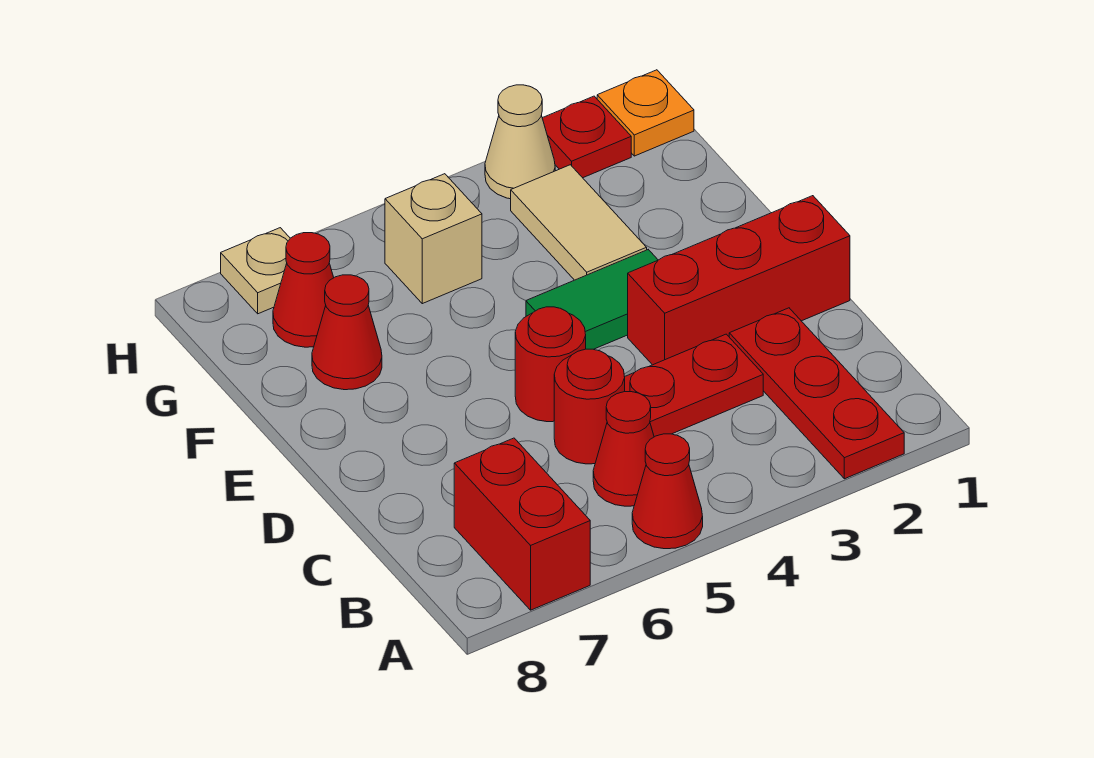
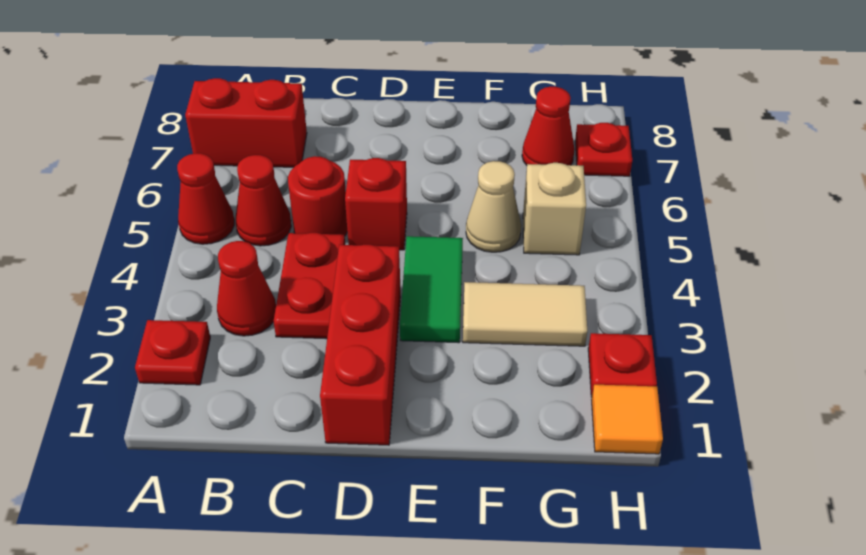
red plate A2:C2 level 1 -> red plate A2 level 1
red round brick D5 level 1 -> red brick D5 level 1
red cone F7 level 1 -> red cone B3 level 1
orange plate H1 level 1 -> orange tile H1 level 1
tan cone H3 level 1 -> tan cone F5 level 1
tan plate H7 level 1 -> red plate H7 level 1

